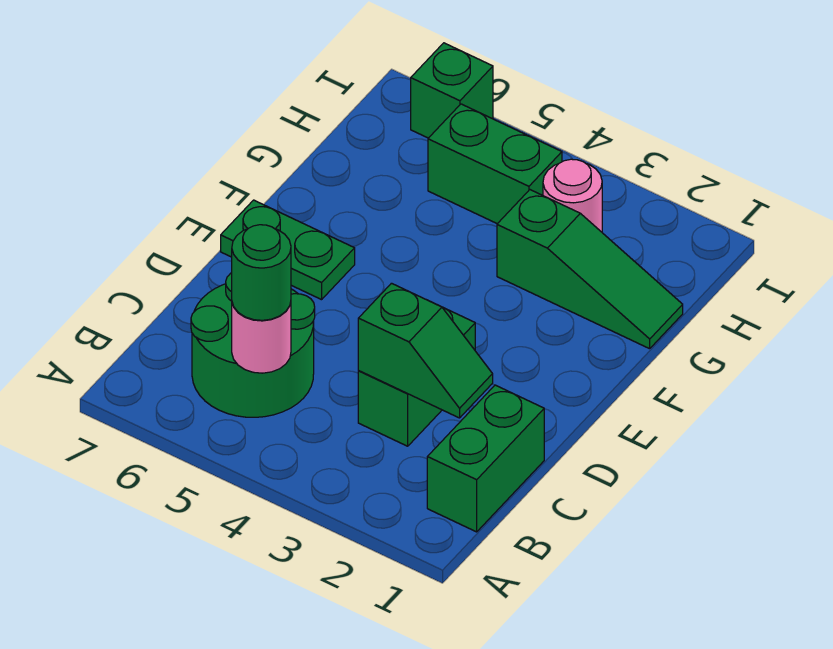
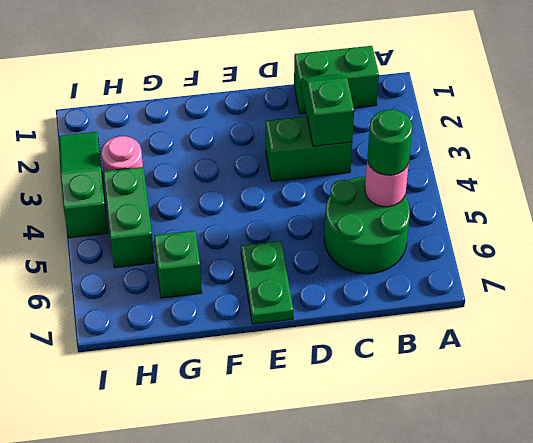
green slope G1:G3 level 1 top 3 -> green slope I2:I4 level 1 top 4
green brick I6 level 1 -> green brick G6 level 1

